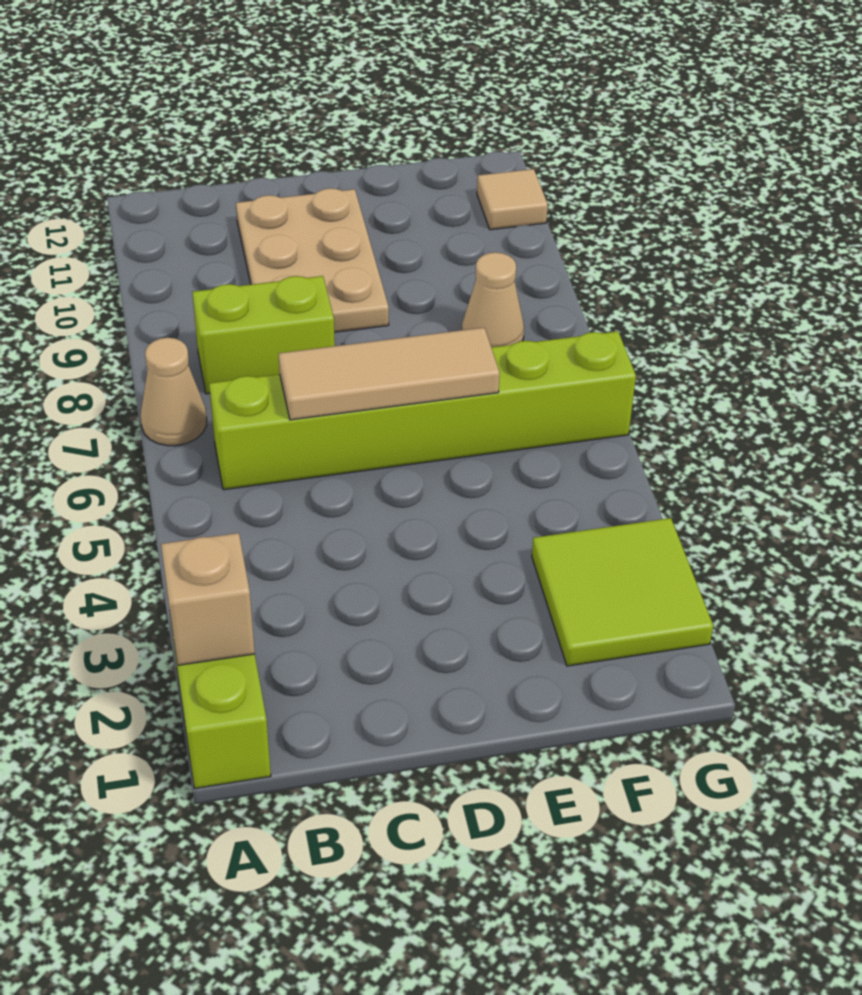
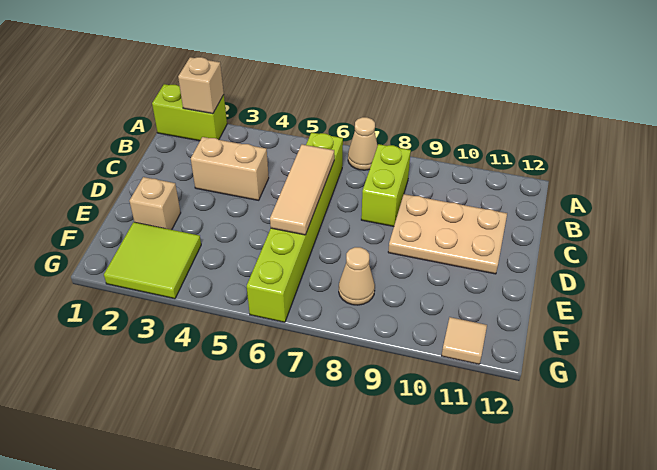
none -> tan brick C3:C4 level 1
none -> tan brick E2 level 1

